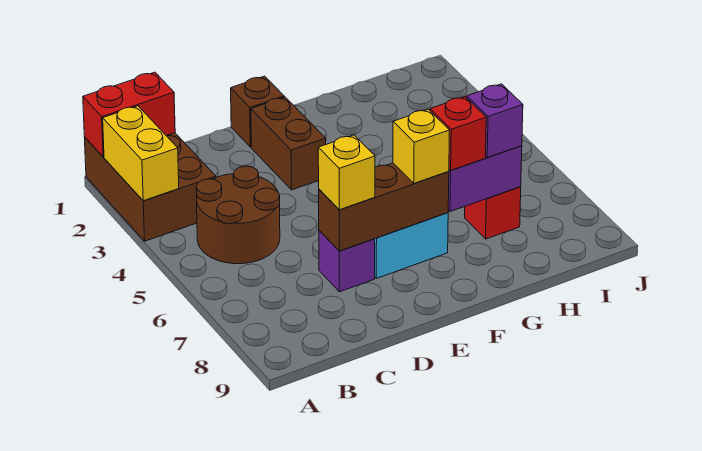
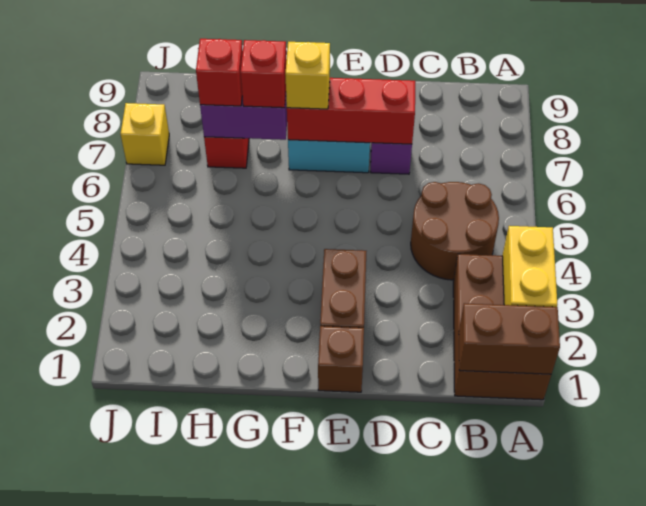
red brick A1:B1 level 2 -> brown brick A1:B1 level 2
brown brick D7:F7 level 2 -> red brick D7:F7 level 2
yellow brick D7 level 3 -> yellow brick J7 level 1
purple brick H7 level 3 -> red brick H7 level 3

